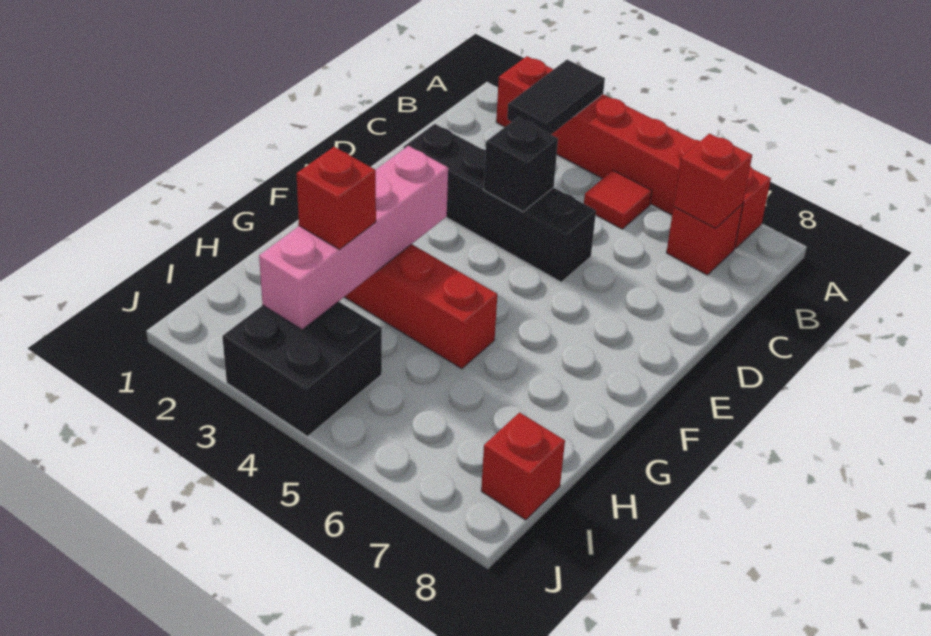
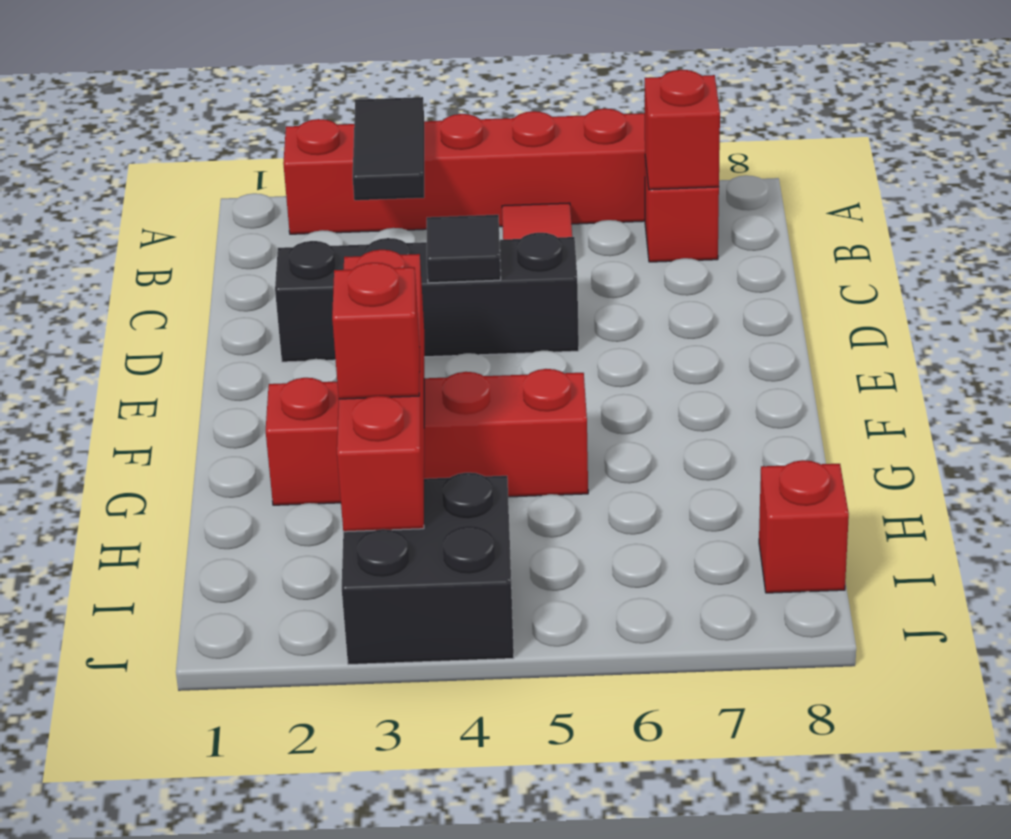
black brick D4 level 2 -> black tile D4 level 2
pink brick F3:I3 level 2 -> red brick F3:I3 level 2

